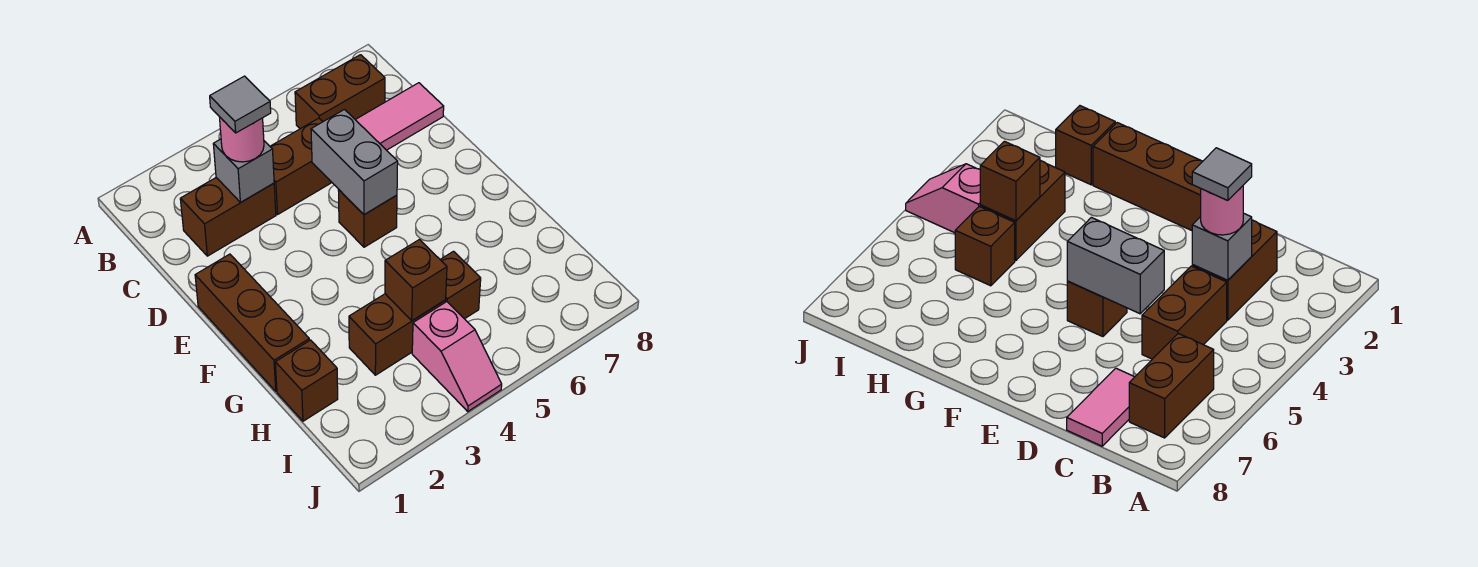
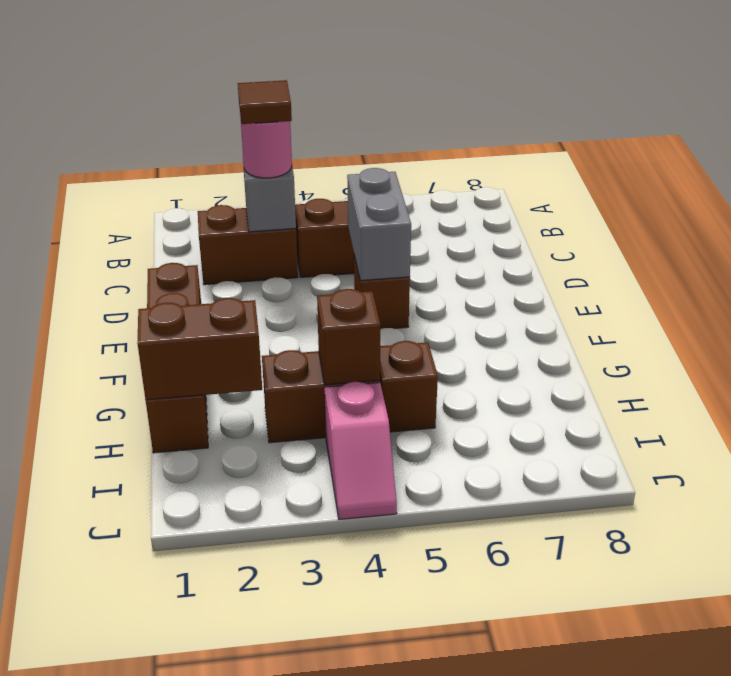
brown brick B6:B7 level 1 -> brown brick H1:H2 level 2
grey tile C3 level 4 -> brown tile C3 level 4
pink tile C7:C8 level 1 -> none

